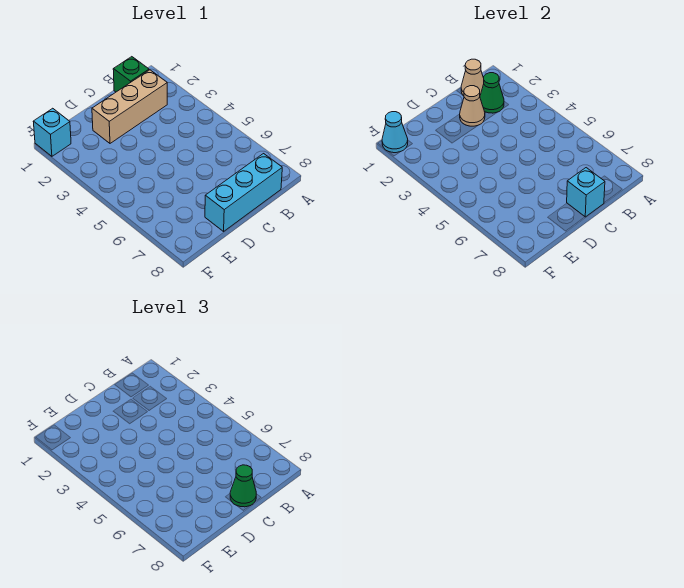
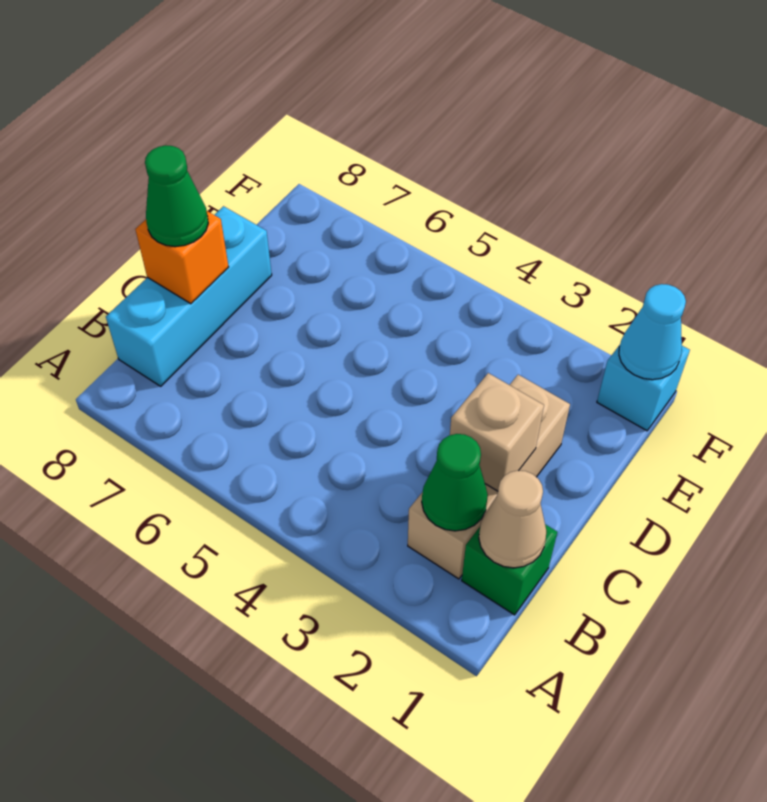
tan cone C2 level 2 -> tan brick C2 level 2
cyan brick C8 level 2 -> orange brick C8 level 2

